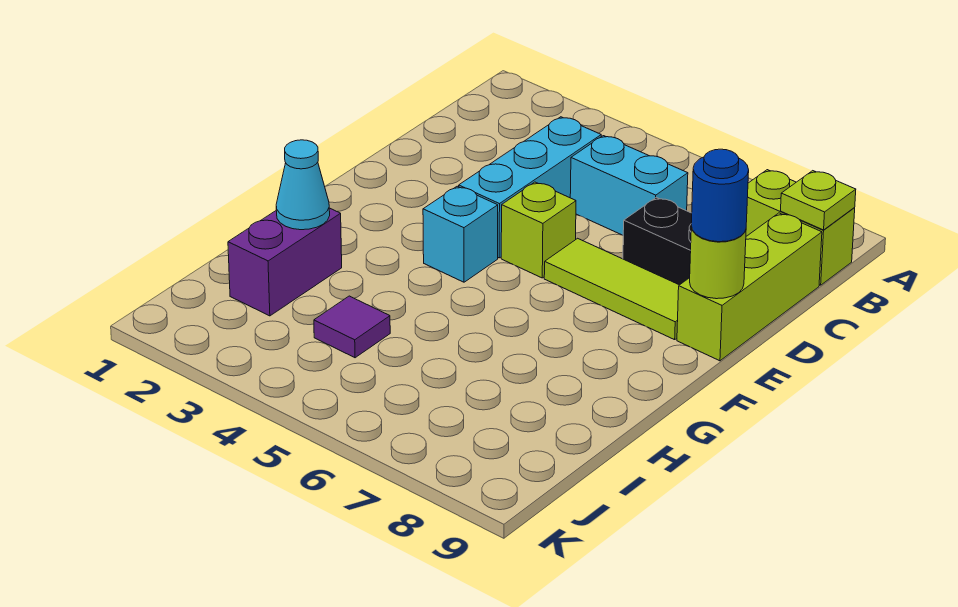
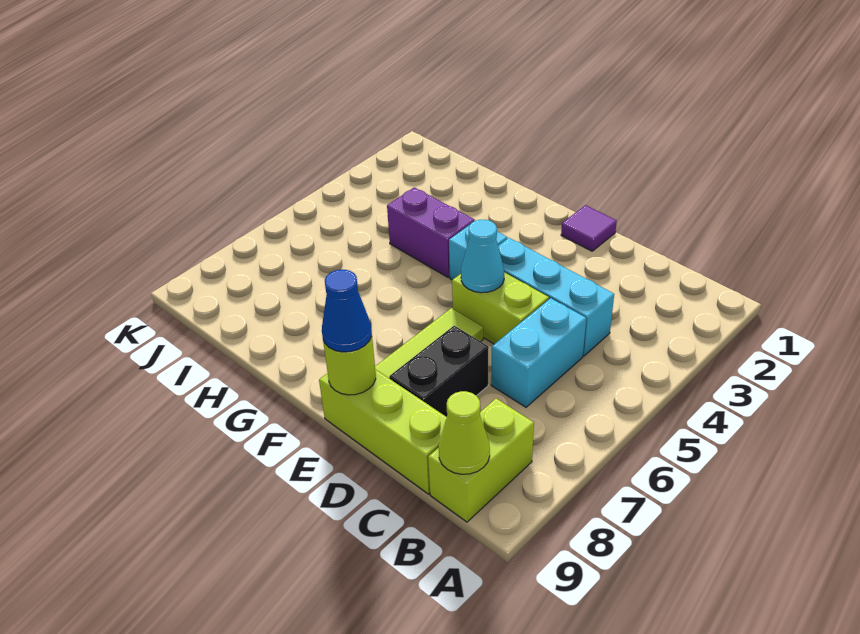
lime plate B9 level 2 -> lime cone B9 level 2
lime brick E5 level 1 -> lime brick D5:E5 level 1
blue round brick E9 level 3 -> blue cone E9 level 3
purple brick H2:I2 level 1 -> purple brick G4:H4 level 1
cyan cone H2 level 2 -> cyan cone E5 level 2
purple tile I4 level 1 -> purple tile E1 level 1

